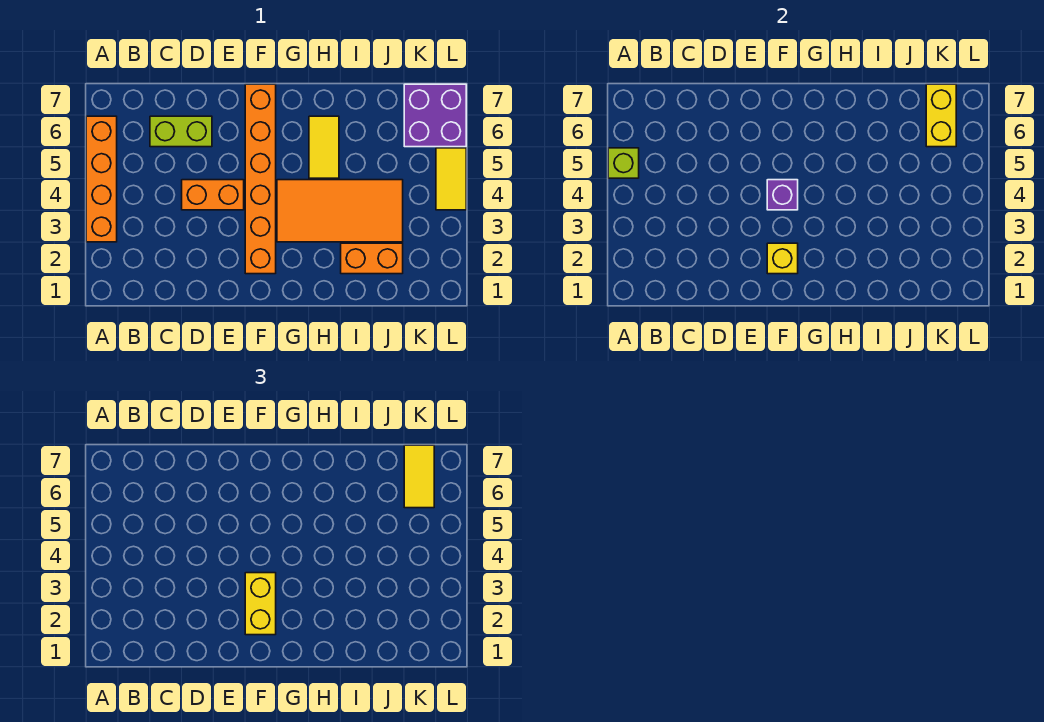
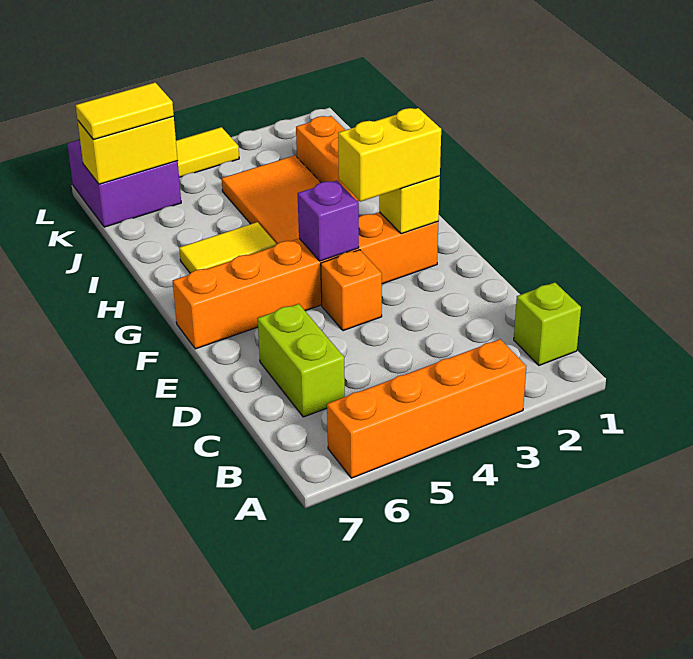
lime brick A5 level 2 -> lime brick B1 level 1
orange brick D4:E4 level 1 -> orange brick E4 level 1

